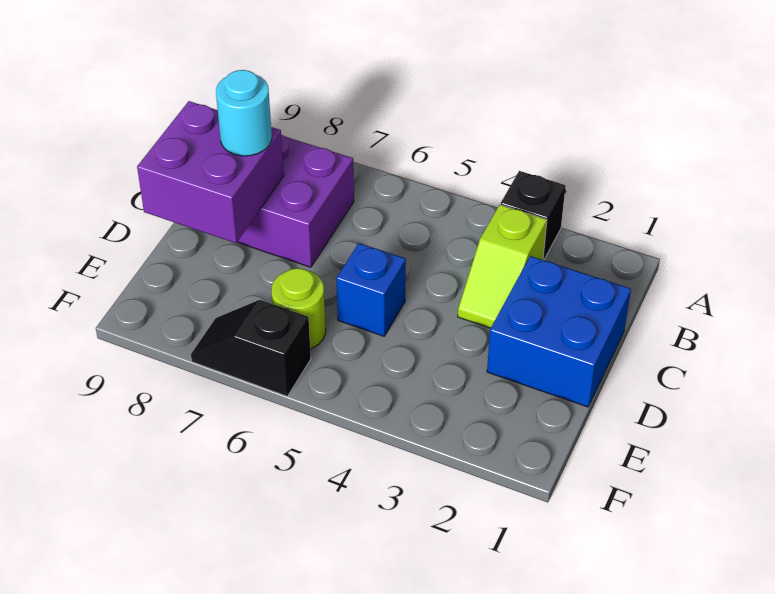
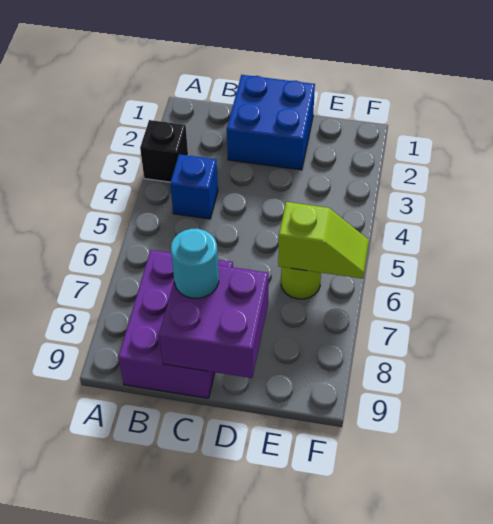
lime slope B3:C3 level 1 top B -> lime slope E6:F6 level 2 top E
blue brick D5 level 1 -> blue brick B4 level 1
black slope F6:F7 level 1 top 6 -> none

